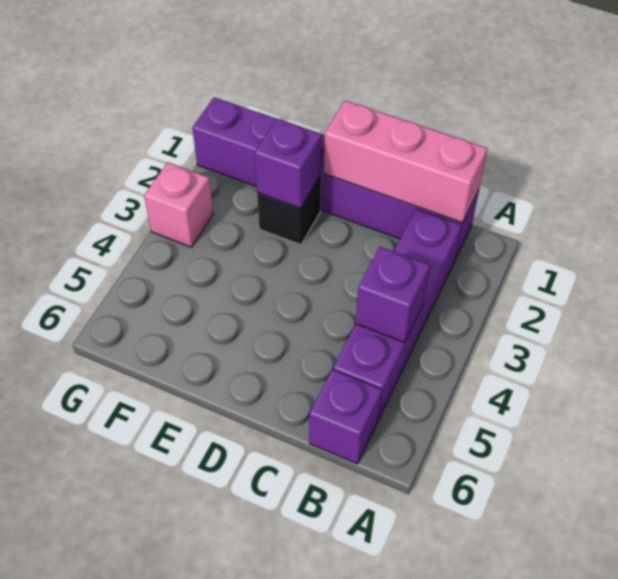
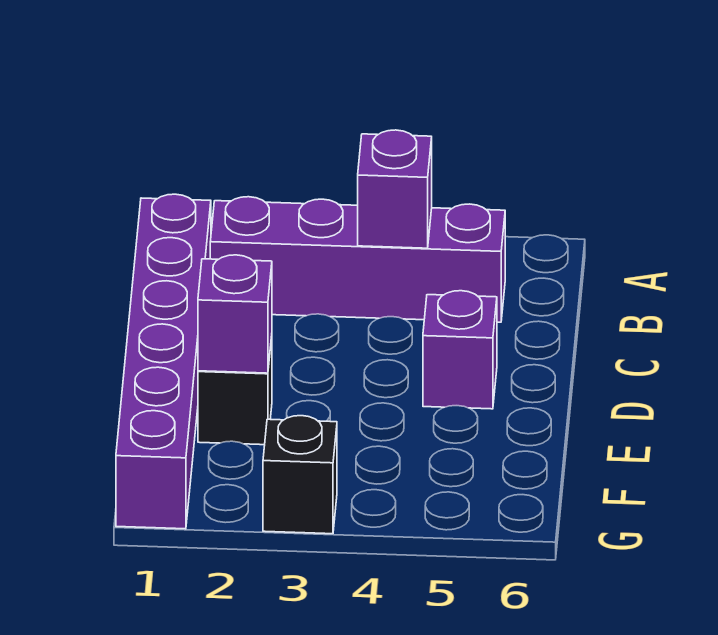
pink brick B1:D1 level 2 -> none
purple brick B6 level 1 -> purple brick D5 level 1
pink brick G3 level 1 -> black brick G3 level 1

